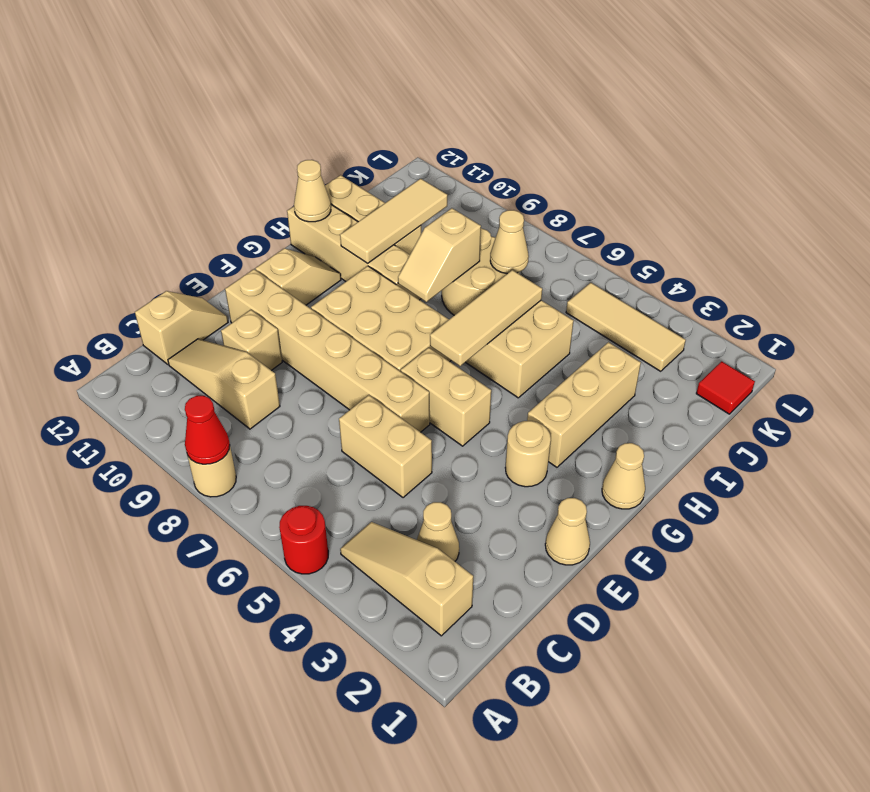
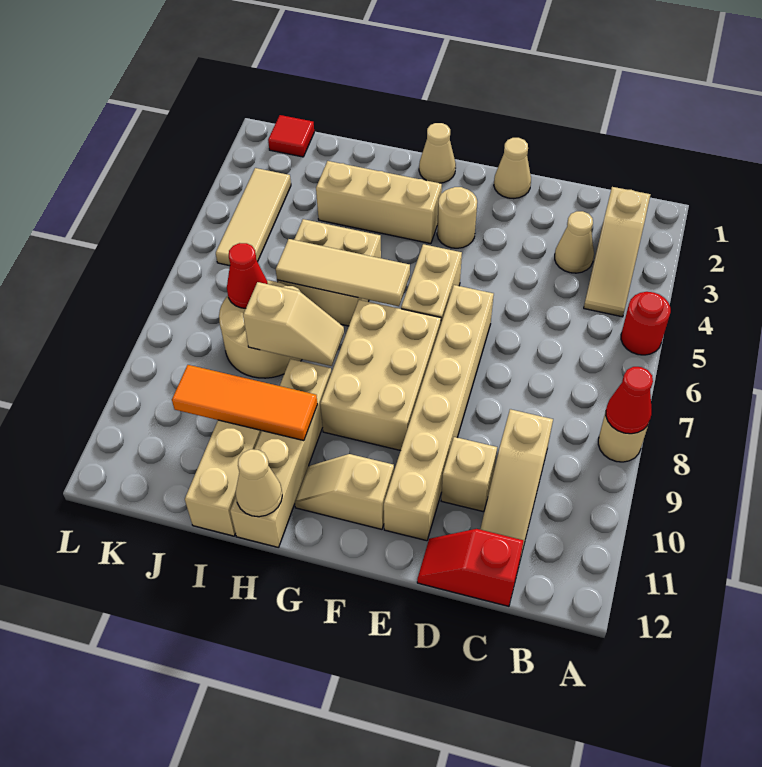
tan slope C12:D12 level 1 top C -> red slope C12:D12 level 1 top C
tan brick D5:D6 level 1 -> none
tan tile H10:J10 level 2 -> orange tile H10:J10 level 2
tan cone J7 level 2 -> red cone J7 level 2

